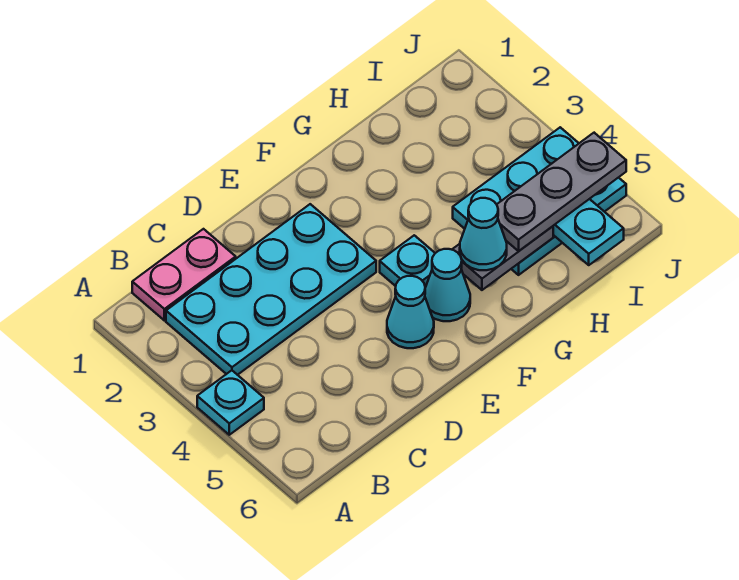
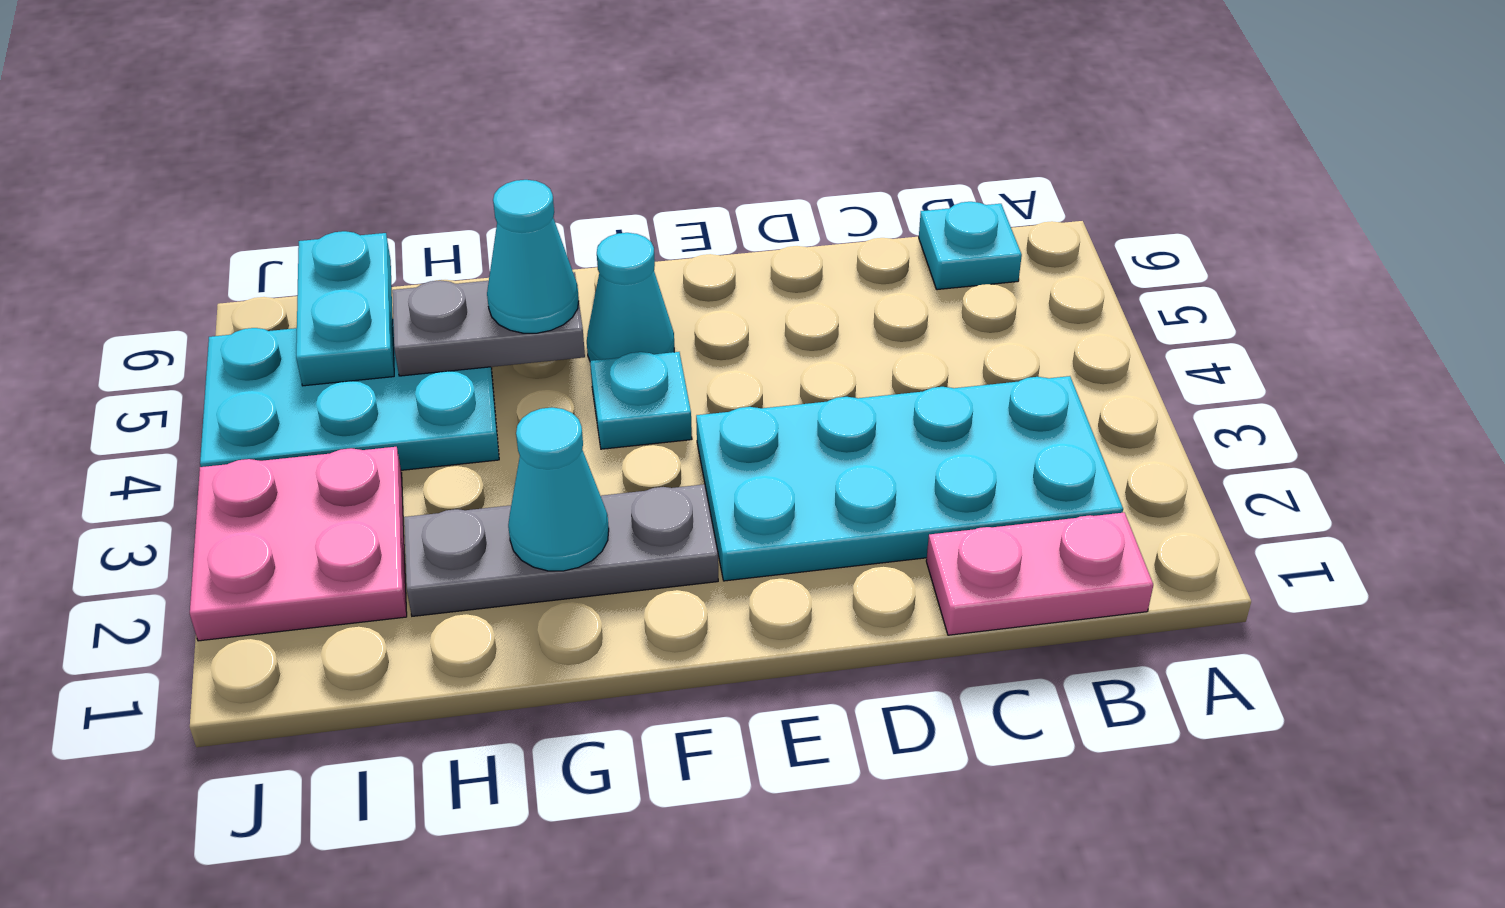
cyan plate A4 level 1 -> cyan plate B6 level 1
cyan cone E5 level 1 -> cyan cone G2 level 2
grey plate H5:J5 level 3 -> grey plate F2:H2 level 1
none -> pink plate I2:J3 level 1

